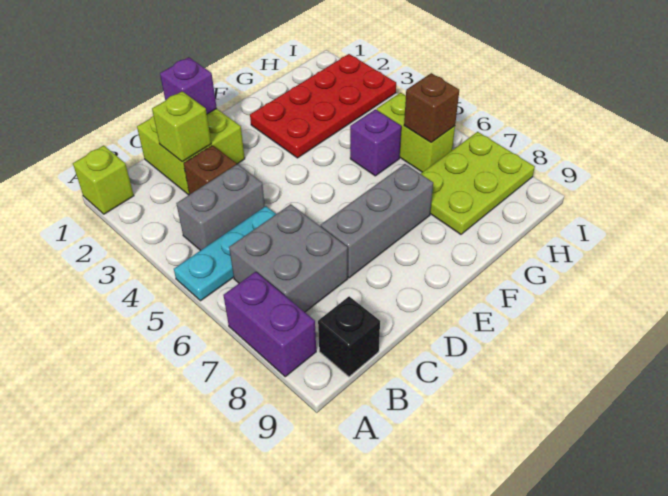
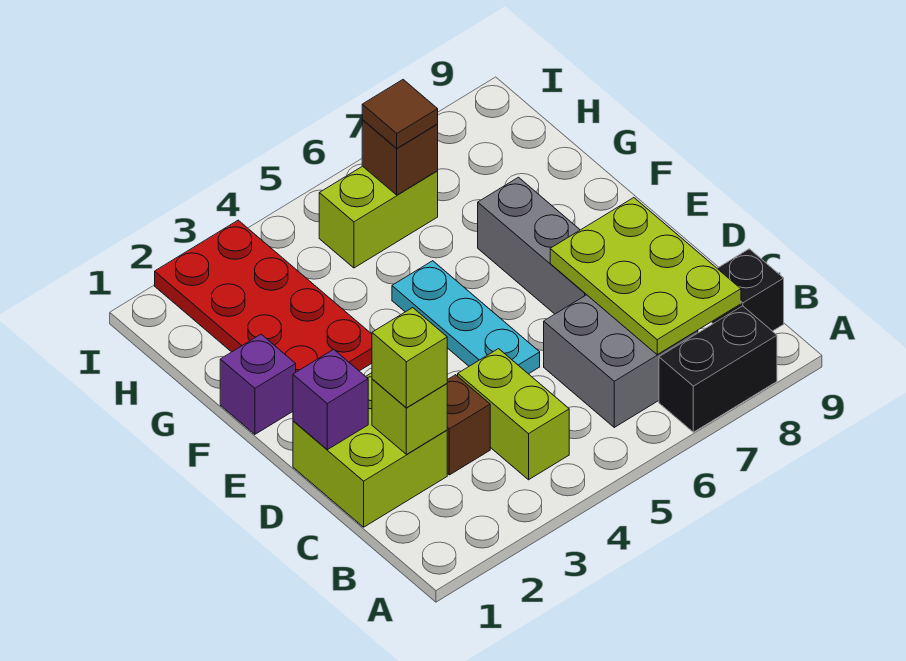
lime brick A1 level 1 -> lime brick C2 level 3
cyan plate A5:C5 level 1 -> cyan plate D5:F5 level 1
purple brick A7:A8 level 1 -> black brick A7:A8 level 1
grey brick B4:C4 level 1 -> lime brick B4:C4 level 1
purple brick G5 level 1 -> purple brick F1 level 1
lime plate G7:I8 level 1 -> lime plate B7:D8 level 2
none -> brown tile H6 level 3

